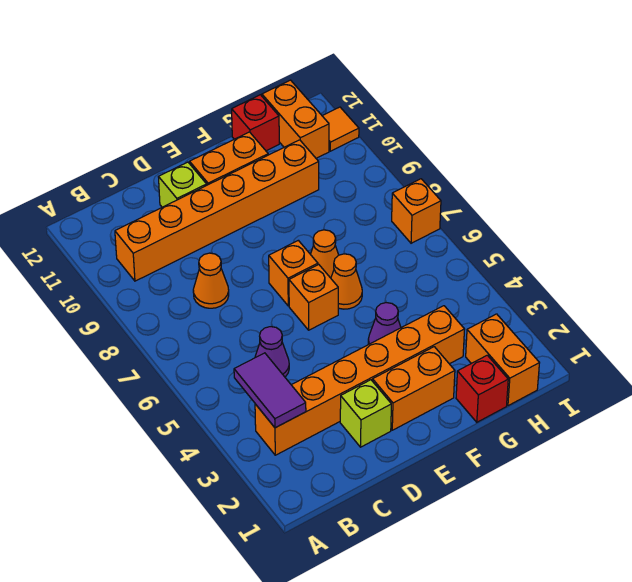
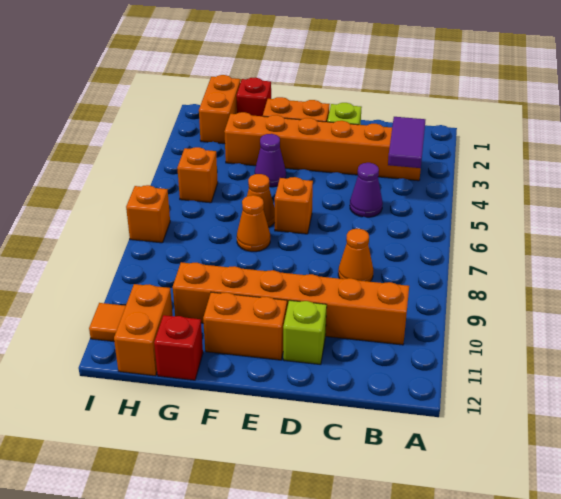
orange brick E7 level 1 -> orange brick H5 level 1

